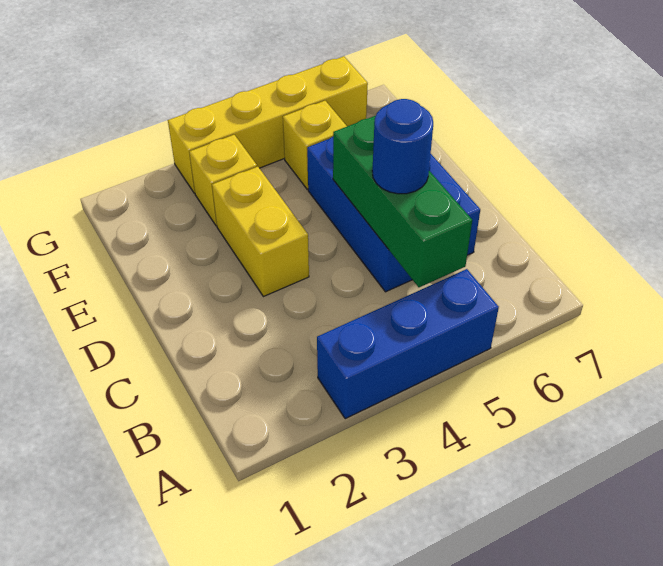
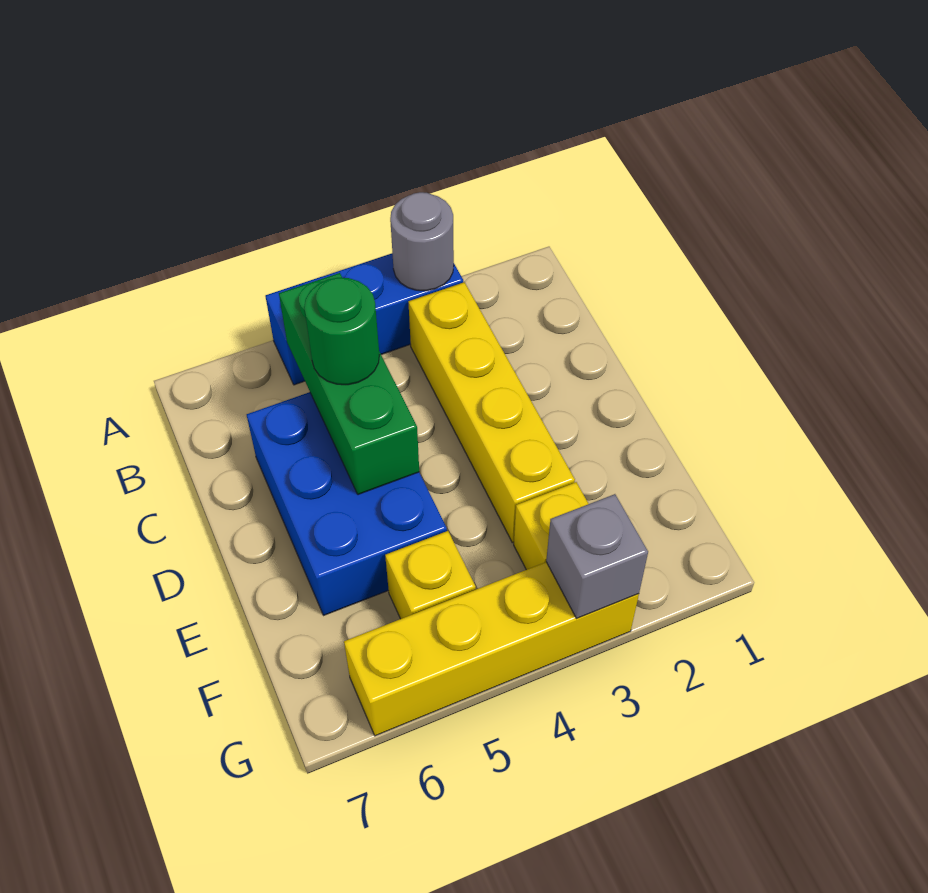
none -> grey round brick A3 level 2
blue round brick C5 level 3 -> green round brick C5 level 3
yellow brick D3:E3 level 1 -> yellow brick B3:E3 level 1
none -> grey brick G3 level 2

